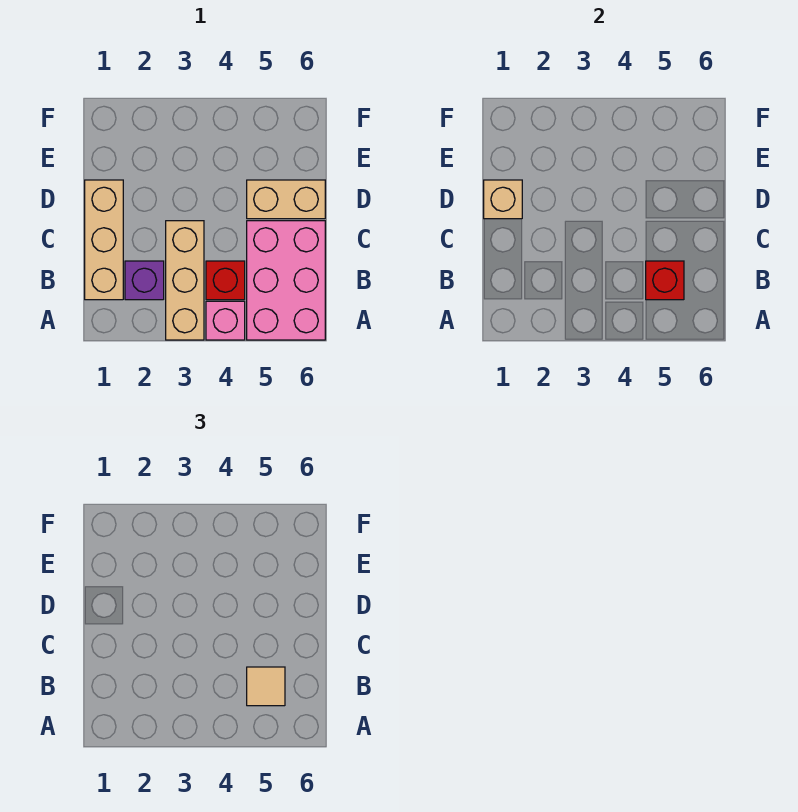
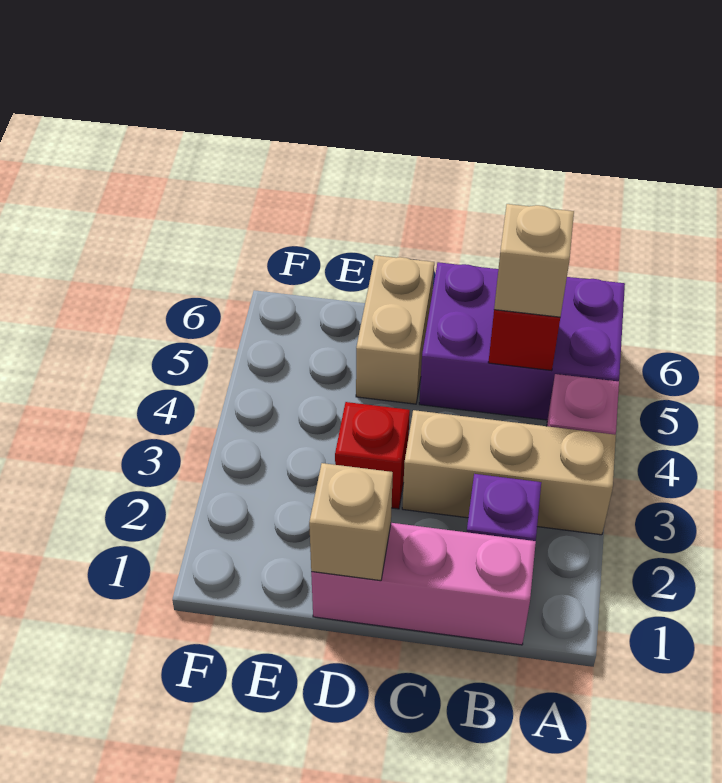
pink brick A5:C6 level 1 -> purple brick A5:C6 level 1
tan brick B1:D1 level 1 -> pink brick B1:D1 level 1
red brick B4 level 1 -> red brick D3 level 1
tan tile B5 level 3 -> tan brick B5 level 3

